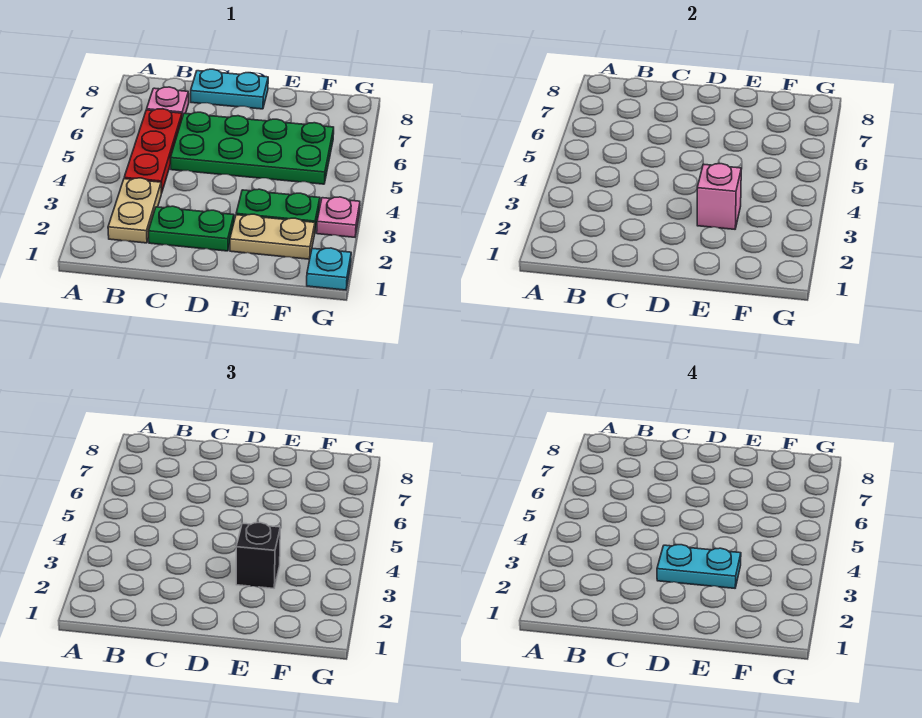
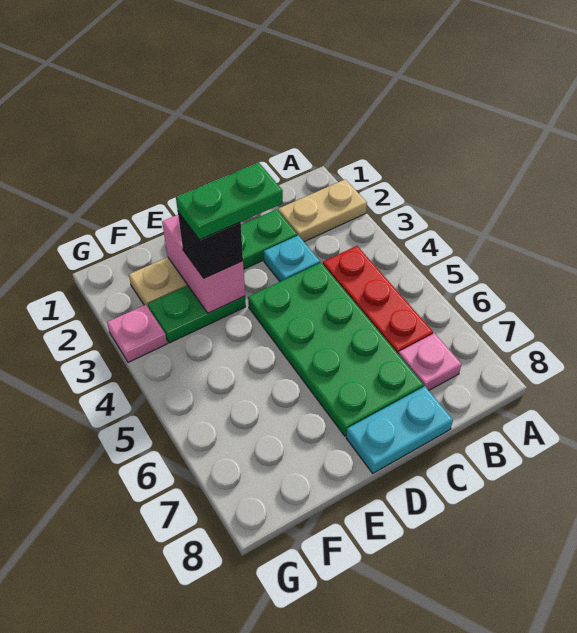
tan plate B2:B3 level 1 -> tan plate A2:B2 level 1
green plate C5:F6 level 1 -> green plate C4:D7 level 1
cyan plate D3:E3 level 4 -> green plate D3:E3 level 4
pink brick E3 level 2 -> pink brick E2:E3 level 2
cyan plate G1 level 1 -> cyan plate C3 level 1

